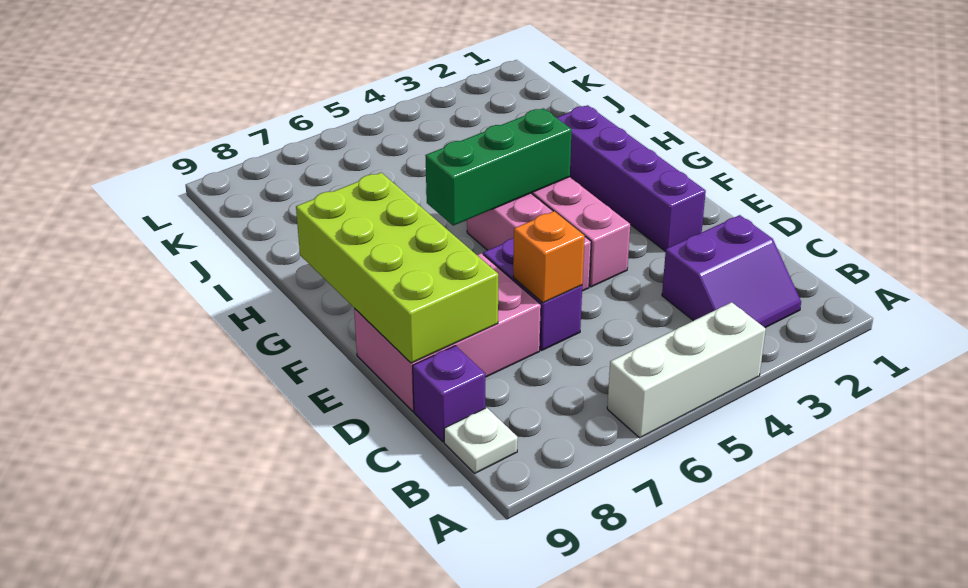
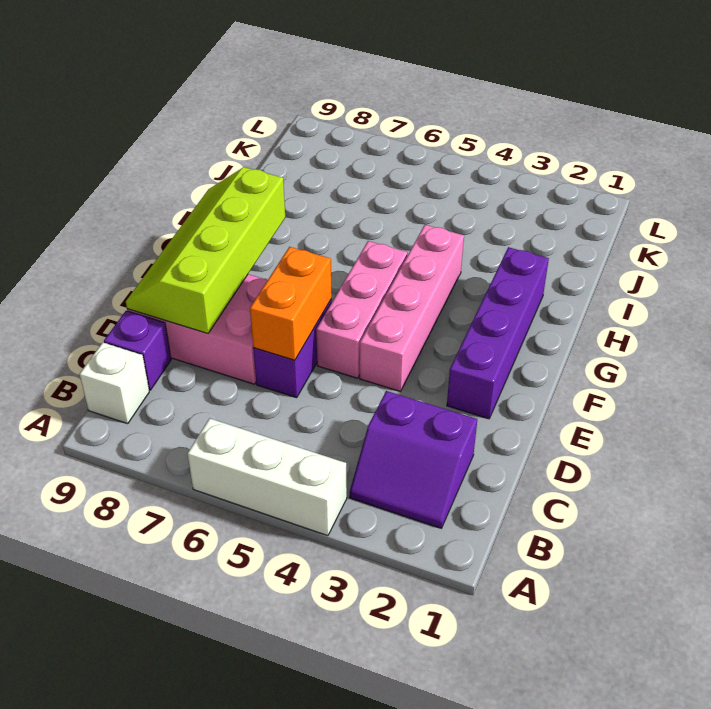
white plate B9 level 1 -> white brick B9 level 1
orange brick D6 level 2 -> orange brick D6:E6 level 2
lime brick D8:G9 level 2 -> lime slope D8:G9 level 2 top 8
green brick G4:G6 level 2 -> none

